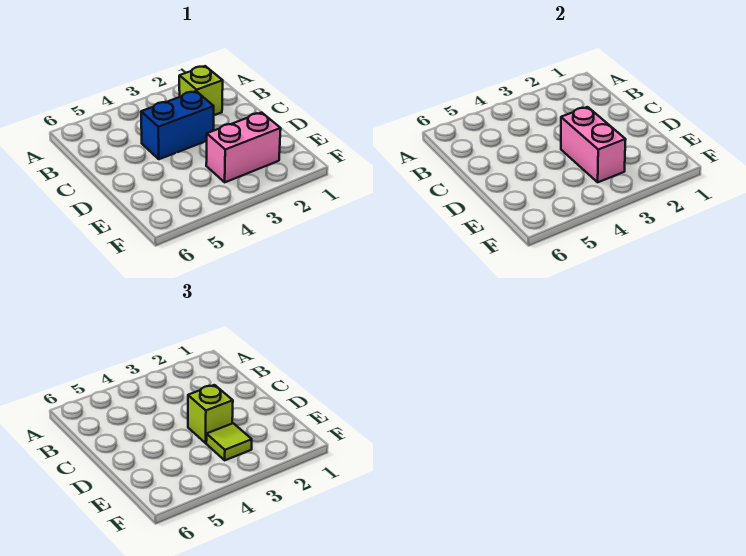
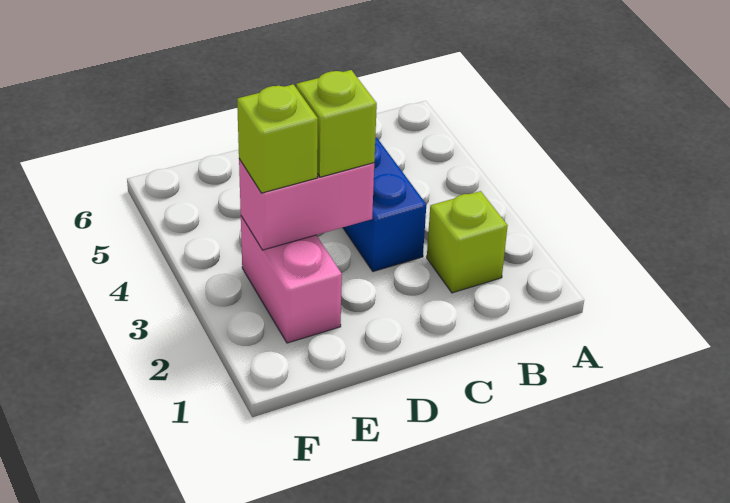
lime tile E3 level 3 -> lime brick E3 level 3

